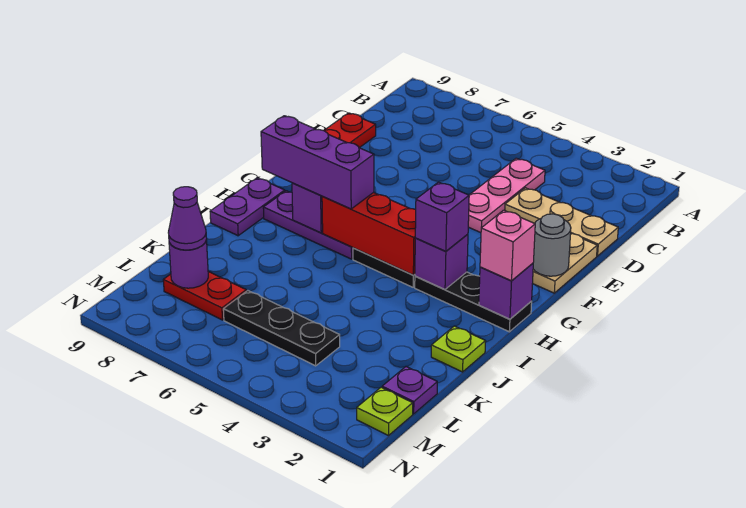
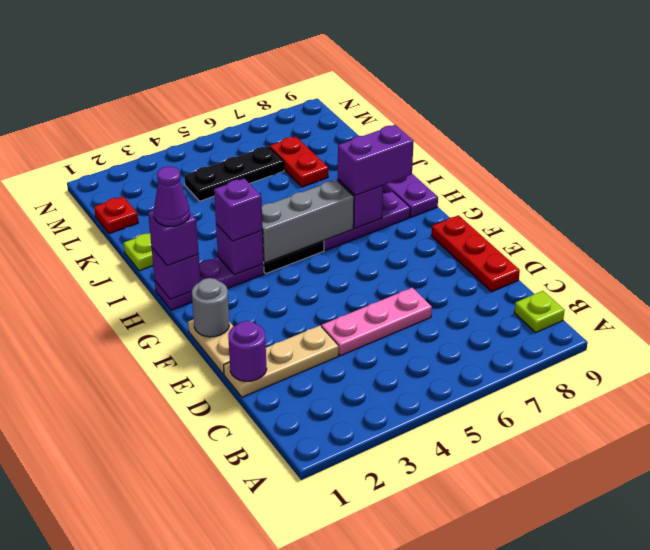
pink plate C4:E4 level 1 -> pink plate D4:D6 level 1
black plate H1:H3 level 1 -> purple plate H1:H3 level 1
pink brick H1 level 3 -> purple brick H1 level 3
red brick H4:H6 level 2 -> grey brick H4:H6 level 2
purple brick H6:H8 level 3 -> purple brick H7:H8 level 3
purple plate L1 level 1 -> red plate L1 level 1
red plate L7:L8 level 1 -> red plate K7:L7 level 1
purple round brick L8 level 2 -> purple round brick D1 level 2
purple cone L8 level 3 -> purple cone H1 level 4
lime plate M1 level 1 -> lime plate B9 level 1

